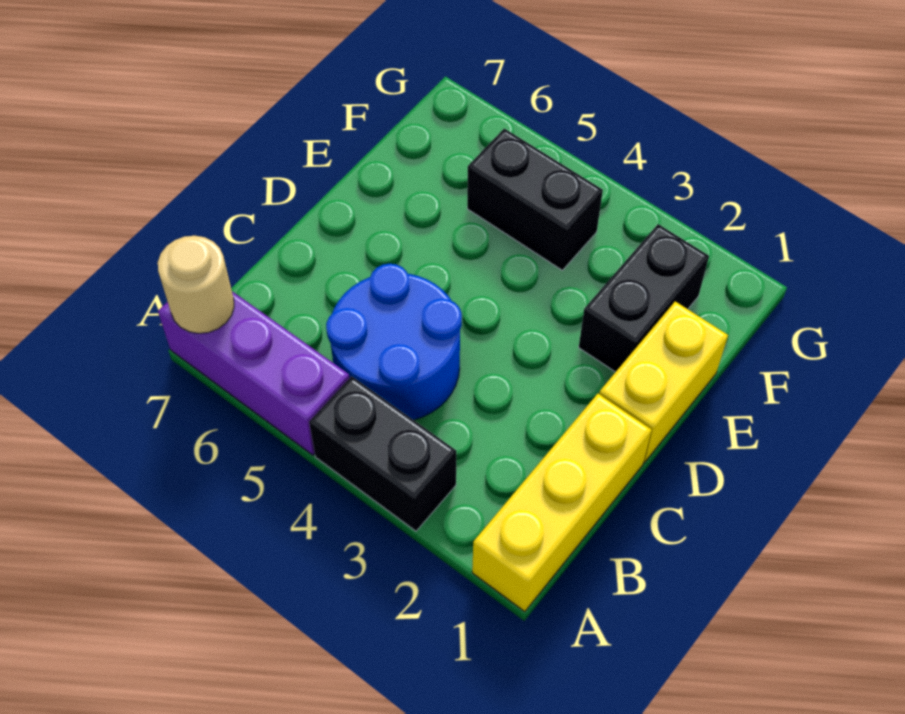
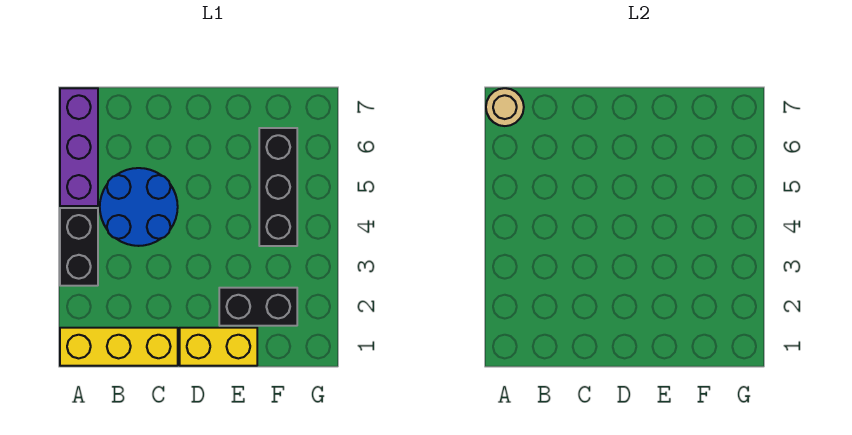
black brick F4:F5 level 1 -> black brick F4:F6 level 1

